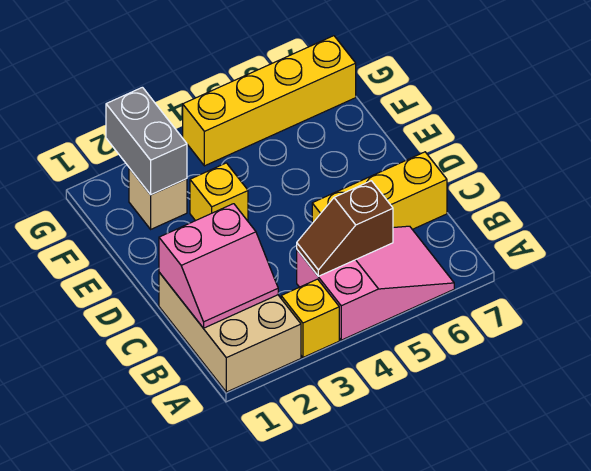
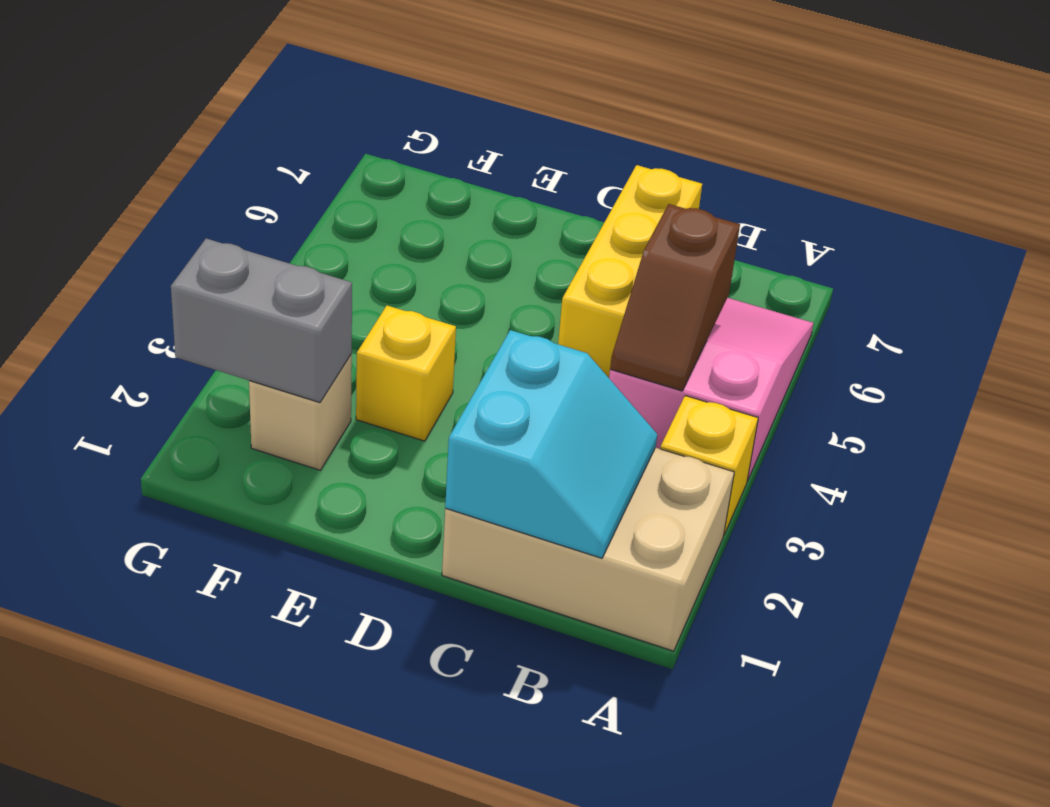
pink slope B1:C2 level 2 top C -> cyan slope B1:C2 level 2 top C
yellow brick G4:G7 level 1 -> none

